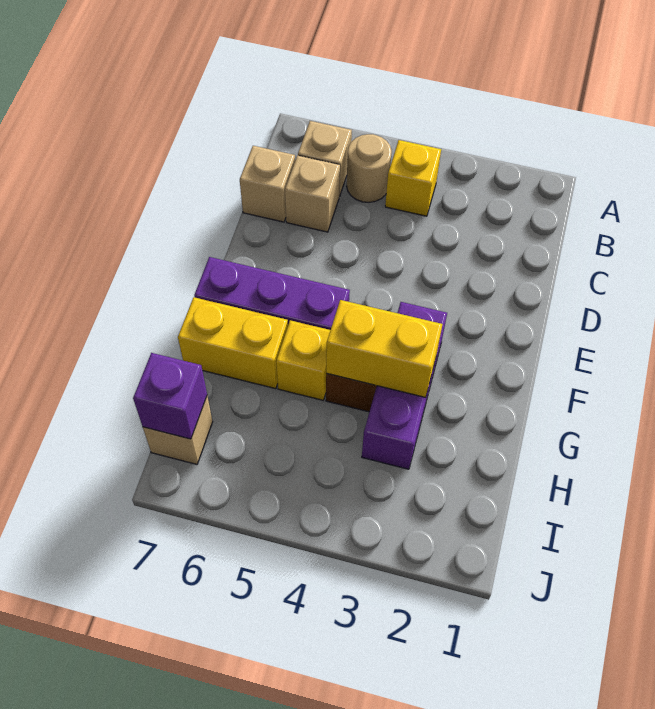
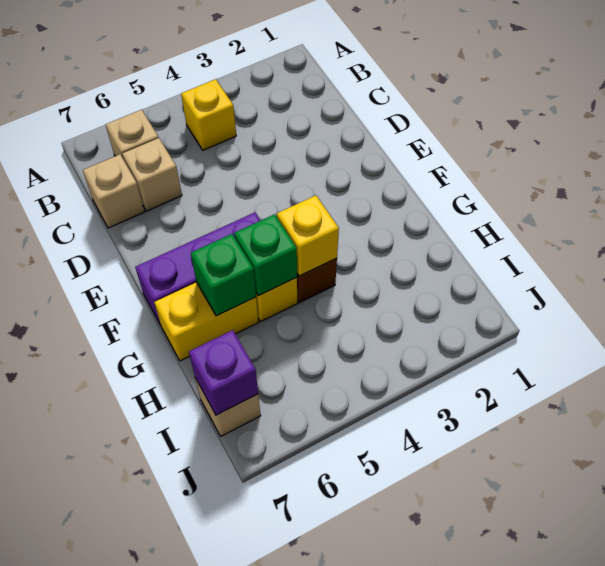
tan round brick B5 level 1 -> none
purple brick F3:H3 level 1 -> none
yellow brick G3:G4 level 2 -> yellow brick G4 level 2
none -> green brick G5 level 2
none -> green brick G6 level 2

